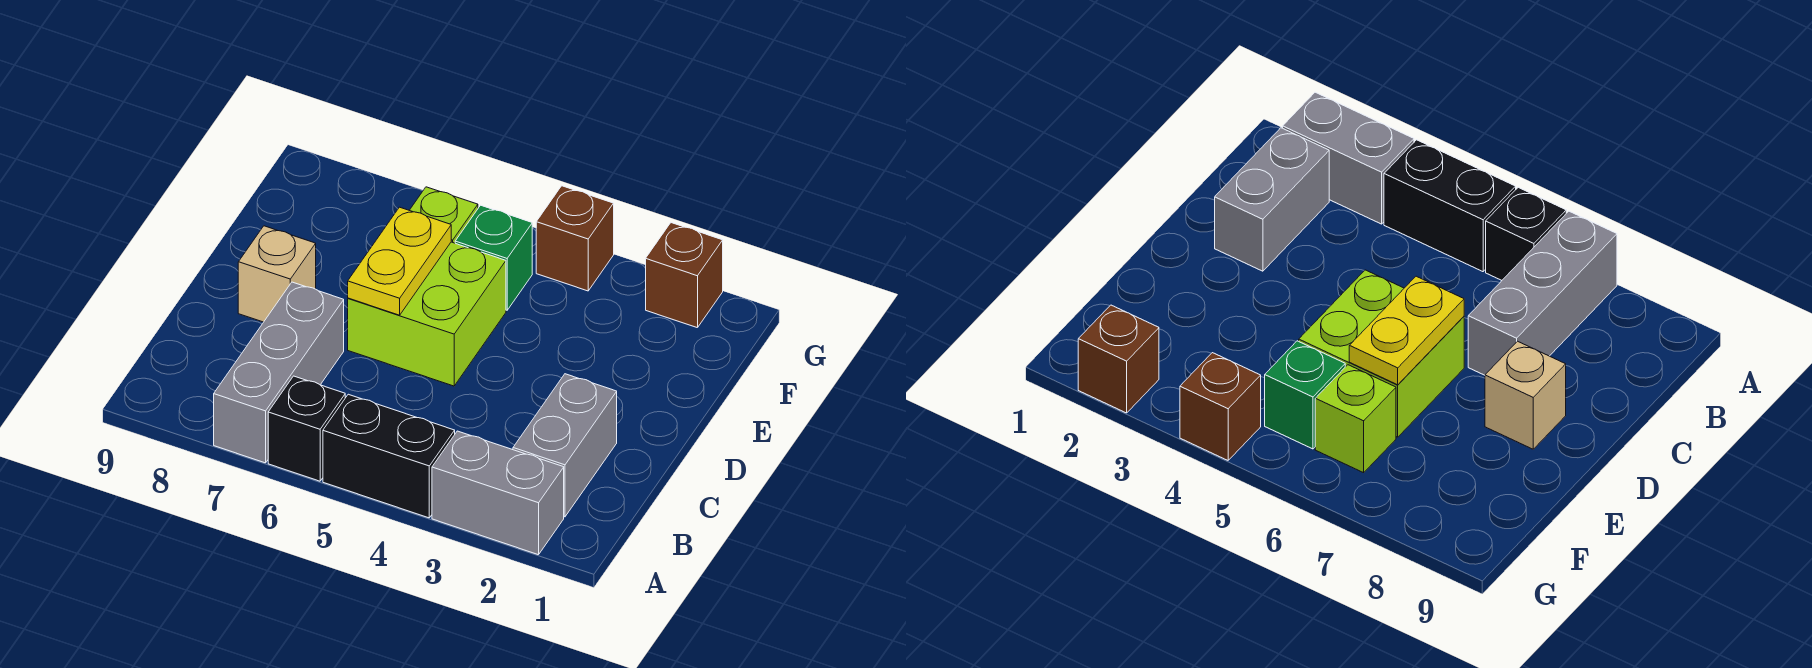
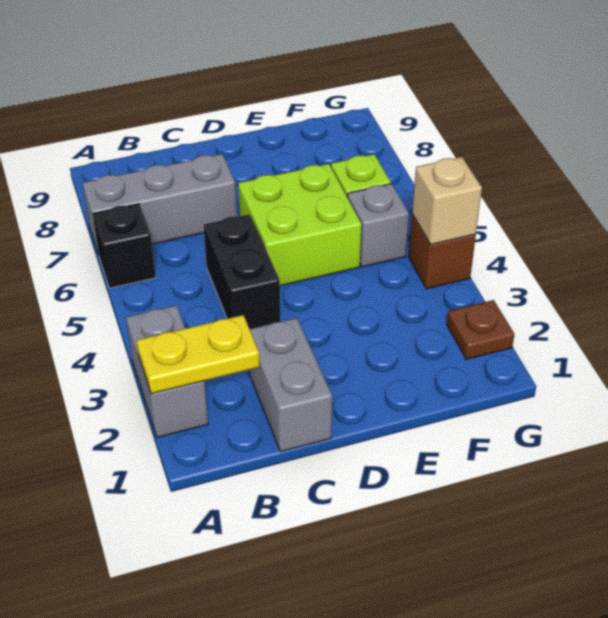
black brick A4:A5 level 1 -> black brick C4:C5 level 1
grey brick B2:C2 level 1 -> grey brick C1:C2 level 1
yellow plate D6:E6 level 2 -> yellow plate A2:B2 level 2
tan brick D8 level 1 -> tan brick G4 level 2
green brick F5 level 1 -> grey brick F5 level 1
brown brick G2 level 1 -> brown plate G2 level 1

